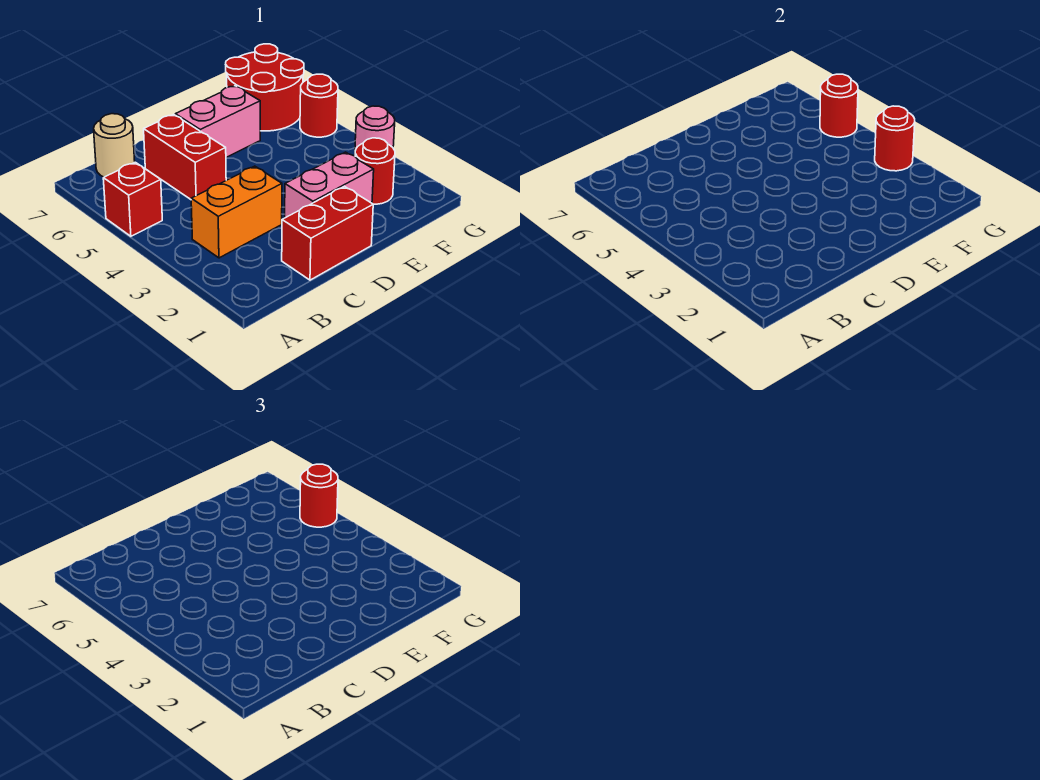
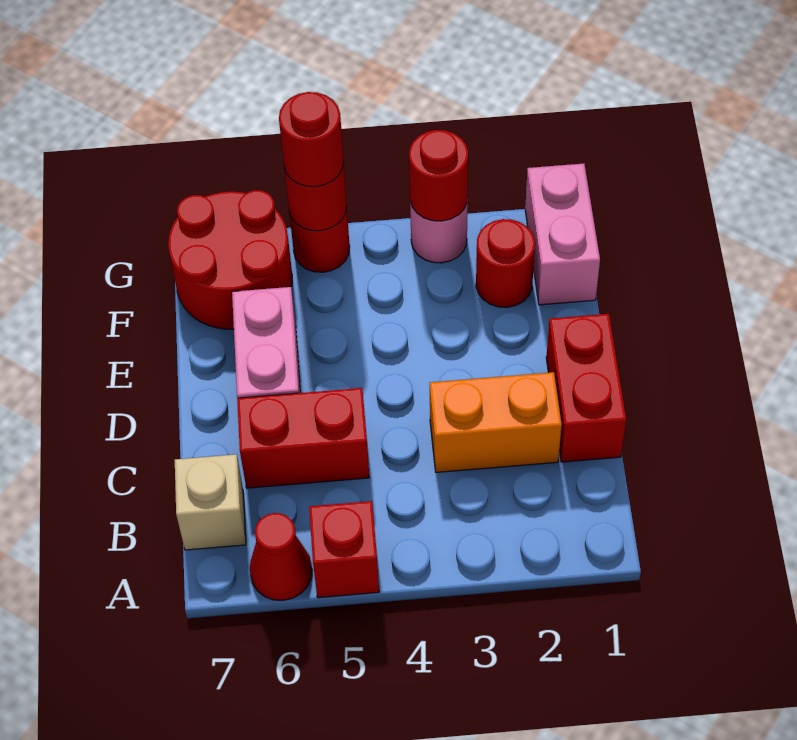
none -> red cone A6 level 1
orange brick B3:C3 level 1 -> orange brick C2:C3 level 1
tan round brick B7 level 1 -> tan brick B7 level 1
pink brick D2:E2 level 1 -> pink brick F1:G1 level 1

